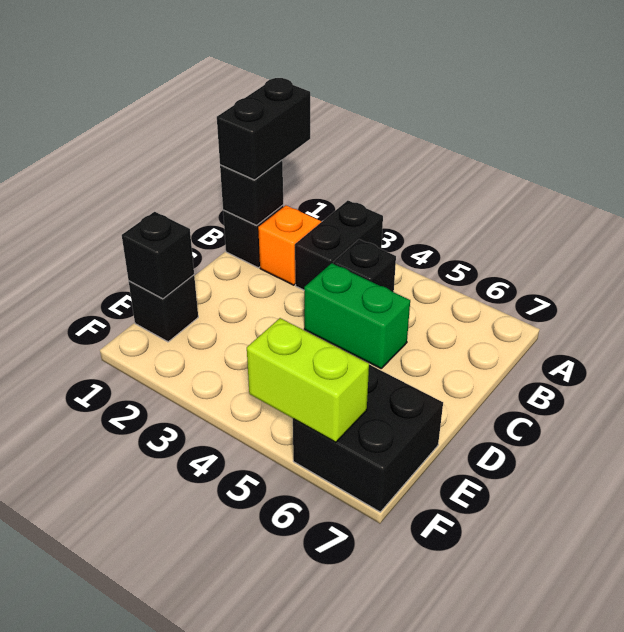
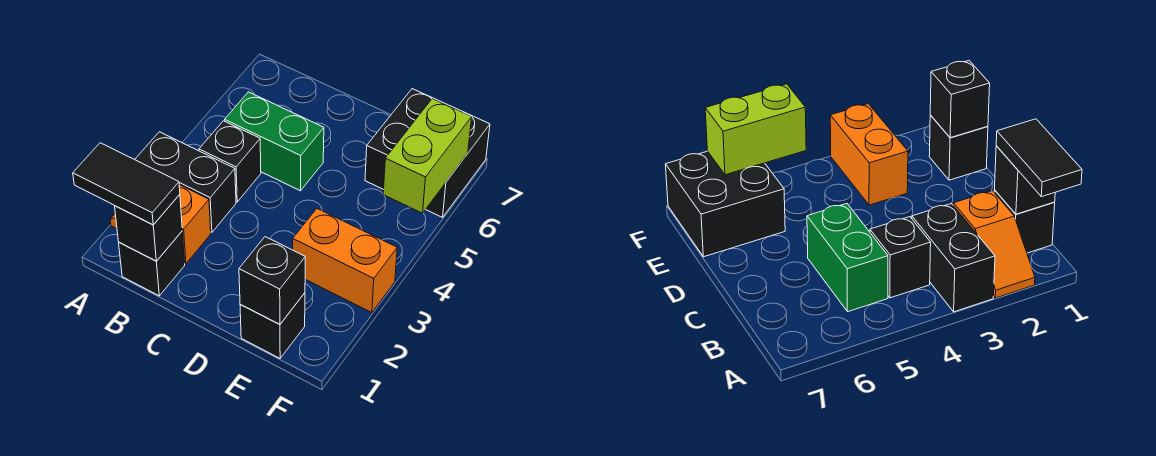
black brick A1:B1 level 3 -> black tile A1:B1 level 3
green brick C4:C5 level 1 -> green brick B5:C5 level 1
none -> orange brick E3:F3 level 1

